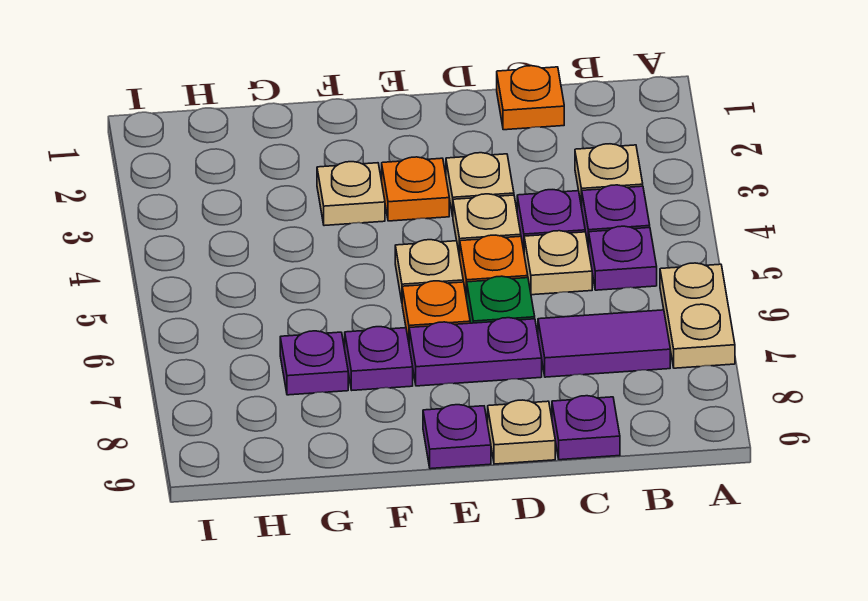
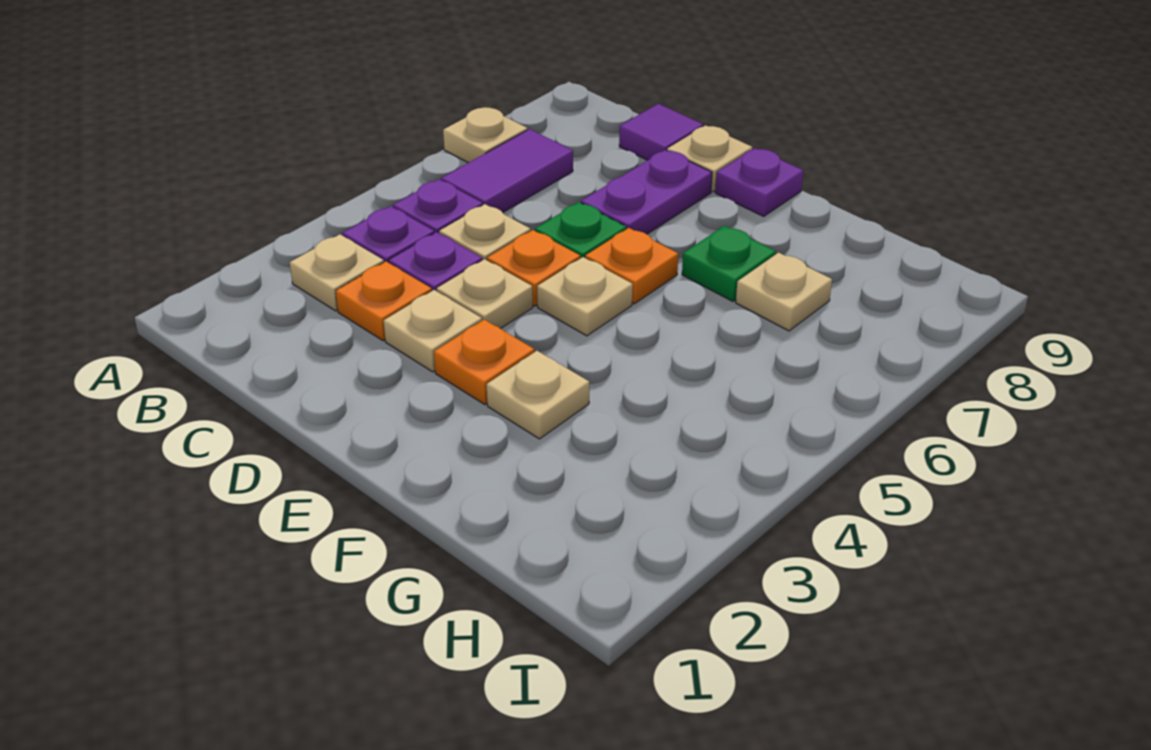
tan plate A6:A7 level 1 -> tan plate A7 level 1
purple tile B7:C7 level 1 -> purple tile B6:B7 level 1
orange plate C1 level 1 -> orange plate C3 level 1
purple plate C9 level 1 -> purple tile C9 level 1
purple plate D7:E7 level 1 -> purple plate D7:D8 level 1
purple plate F7 level 1 -> green plate F7 level 1
purple plate G7 level 1 -> tan plate G7 level 1

